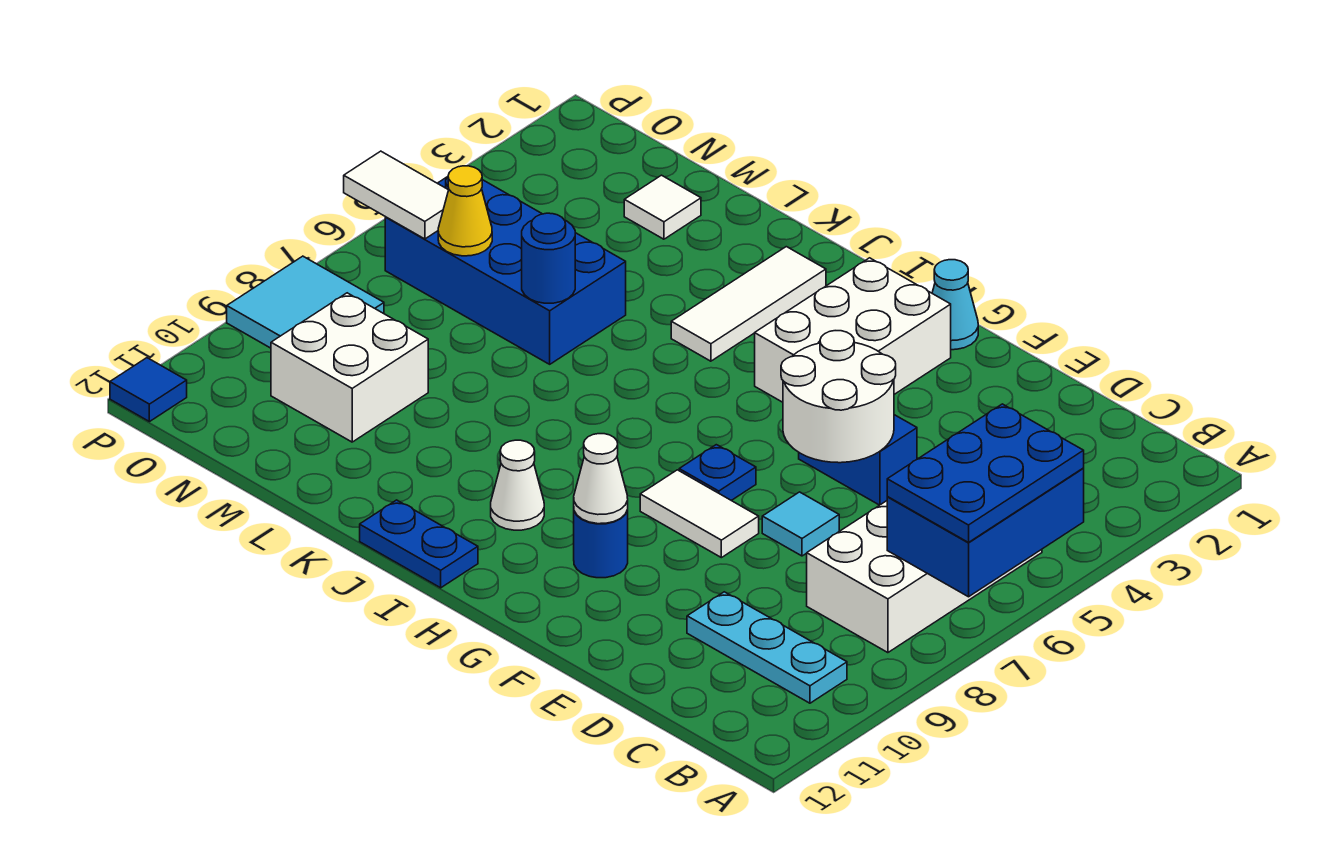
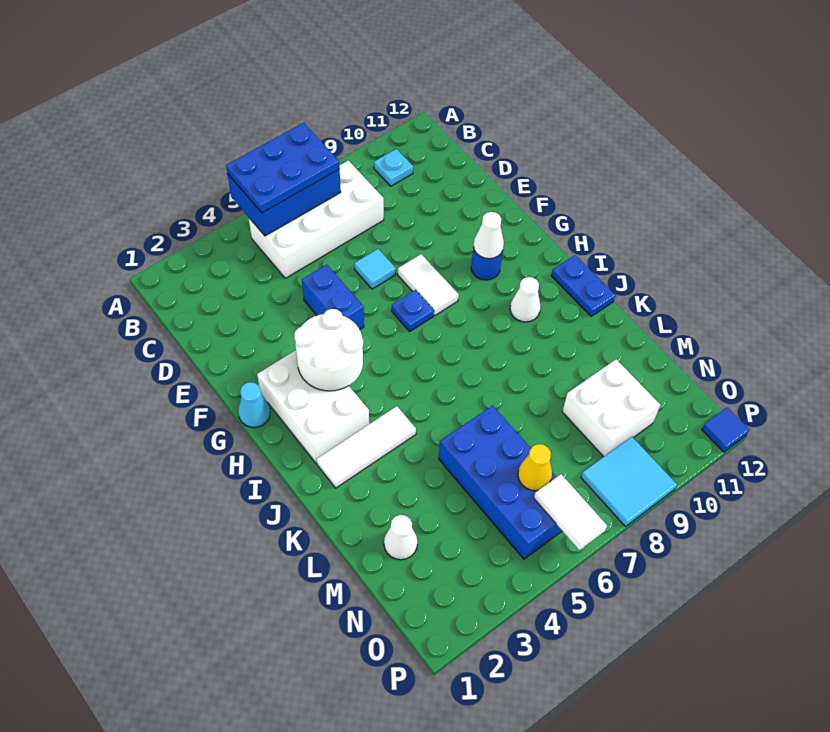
cyan plate B10:D10 level 1 -> cyan plate B10 level 1
white round brick E5:F6 level 2 -> white round brick G3:H4 level 2
white brick G2:H4 level 1 -> white brick G2:I3 level 1
blue round brick L6 level 2 -> none
white tile M2 level 1 -> white cone M2 level 1

